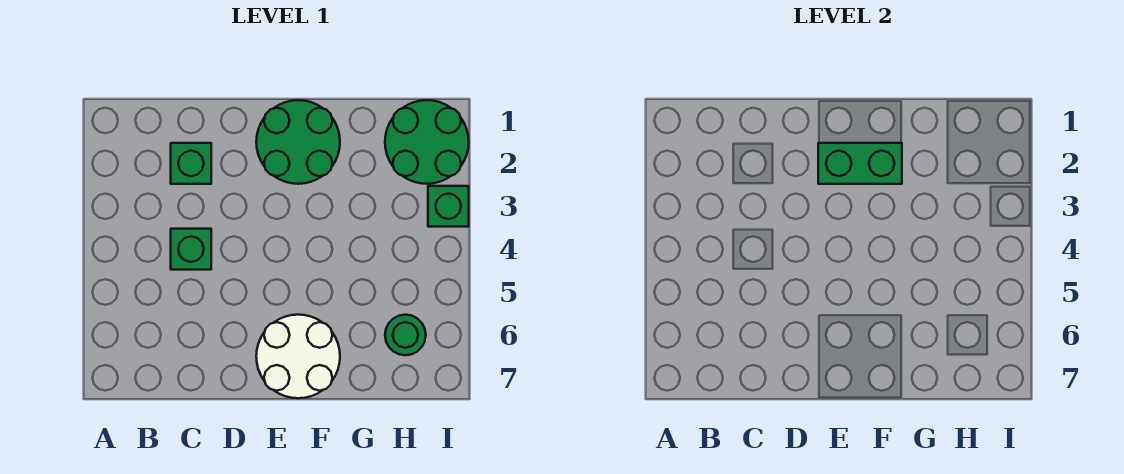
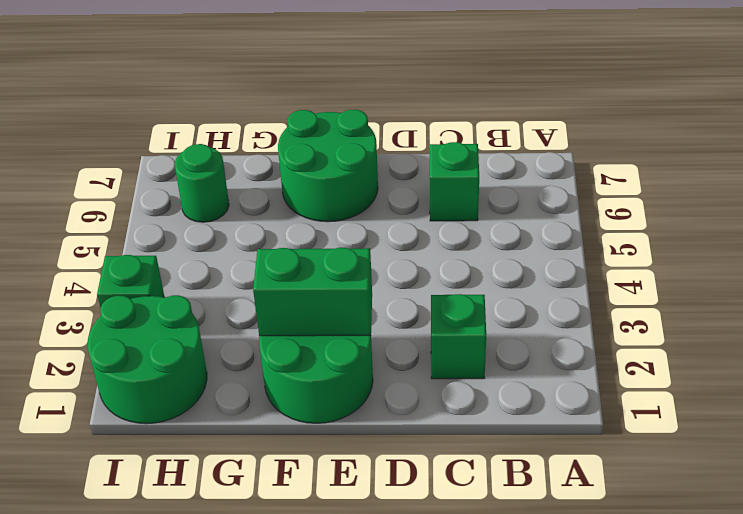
green brick C4 level 1 -> green brick C6 level 1
white round brick E6:F7 level 1 -> green round brick E6:F7 level 1

